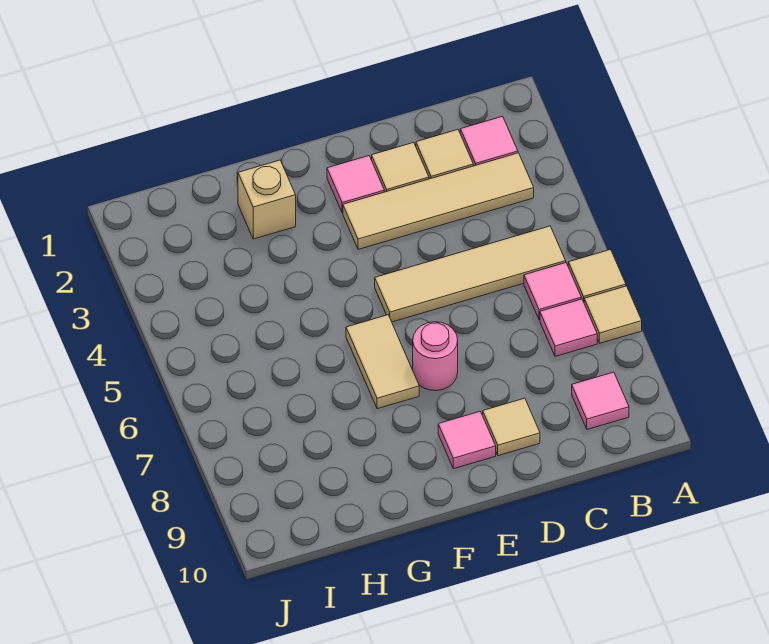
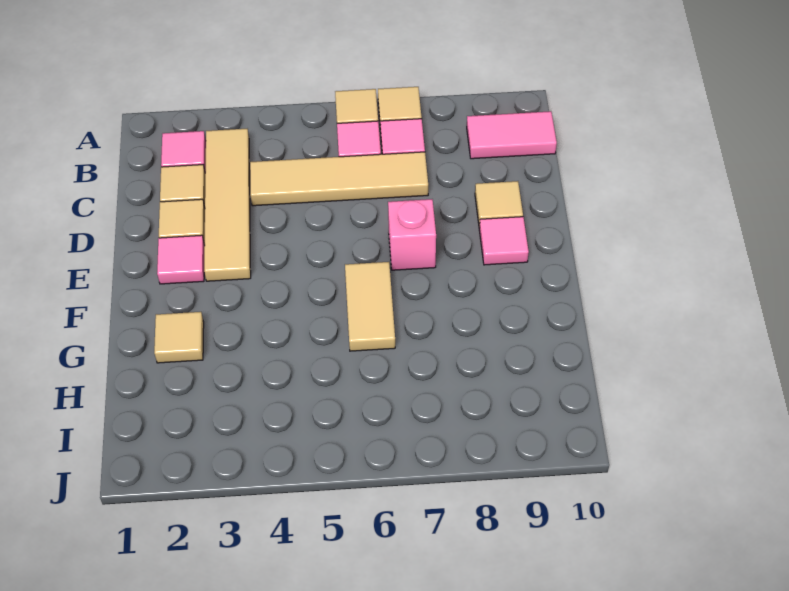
tan tile B5:E5 level 1 -> tan tile C4:C7 level 1
pink tile B9 level 1 -> pink tile B9:B10 level 1
pink round brick E7 level 1 -> pink brick E7 level 1
tan tile F6:F7 level 1 -> tan tile F6:G6 level 1
tan brick G2 level 1 -> tan tile G2 level 1

